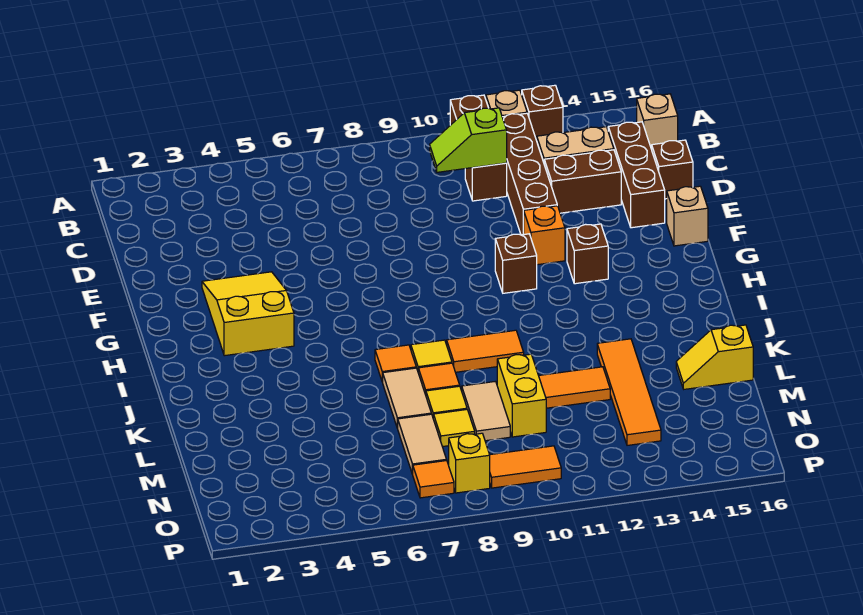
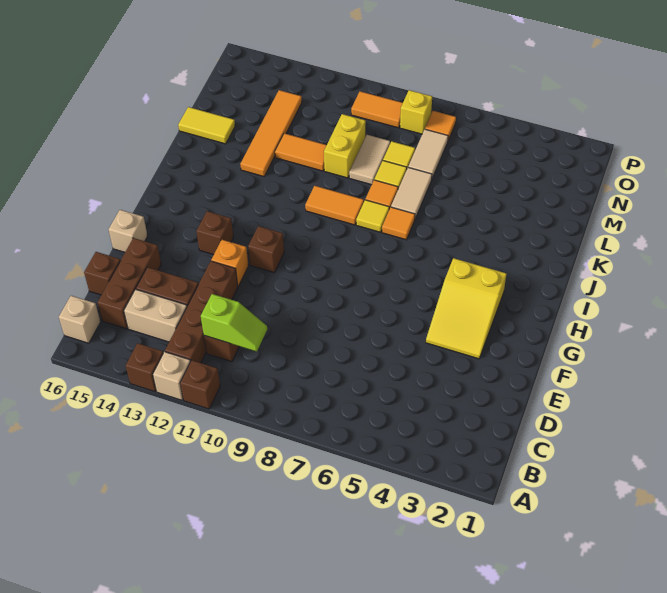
yellow slope L15:L16 level 1 top 16 -> yellow tile L15:L16 level 1

